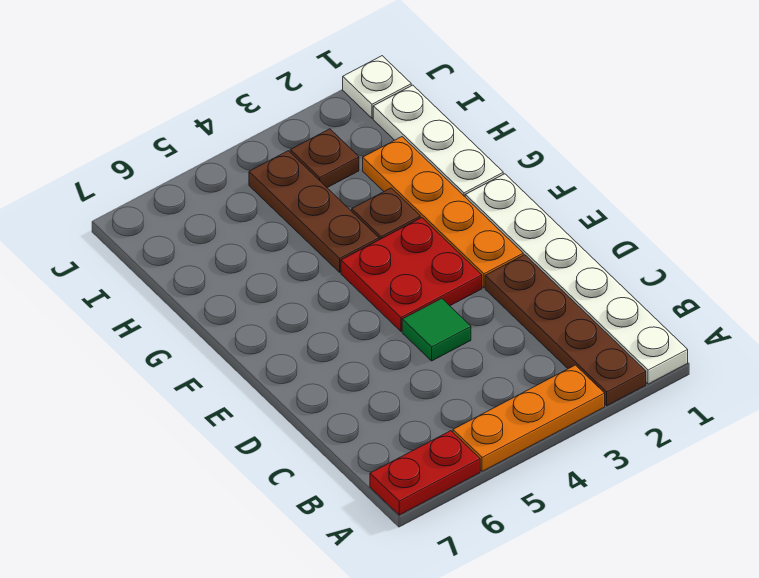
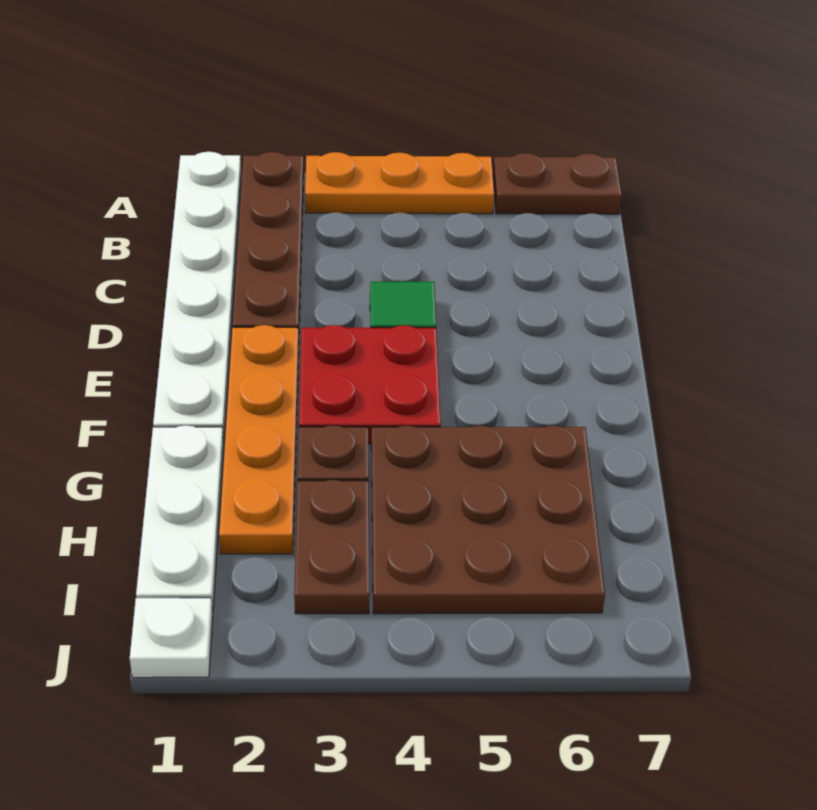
red plate A6:A7 level 1 -> brown plate A6:A7 level 1
brown plate G4:I4 level 1 -> brown plate G4:I6 level 1
brown plate I3 level 1 -> brown plate H3:I3 level 1

